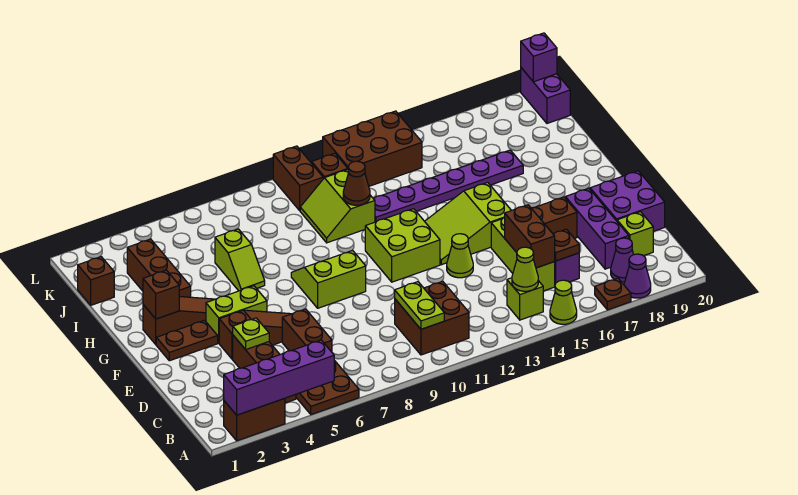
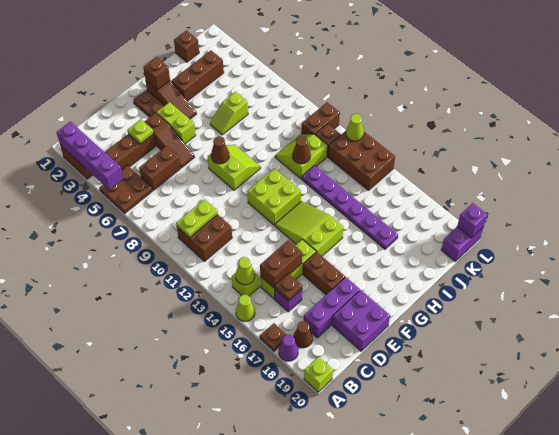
purple cone B18 level 1 -> brown cone B18 level 1
lime brick C19 level 1 -> lime brick A20 level 1
lime cone E13 level 1 -> lime cone L12 level 2
none -> brown cone F8 level 2

